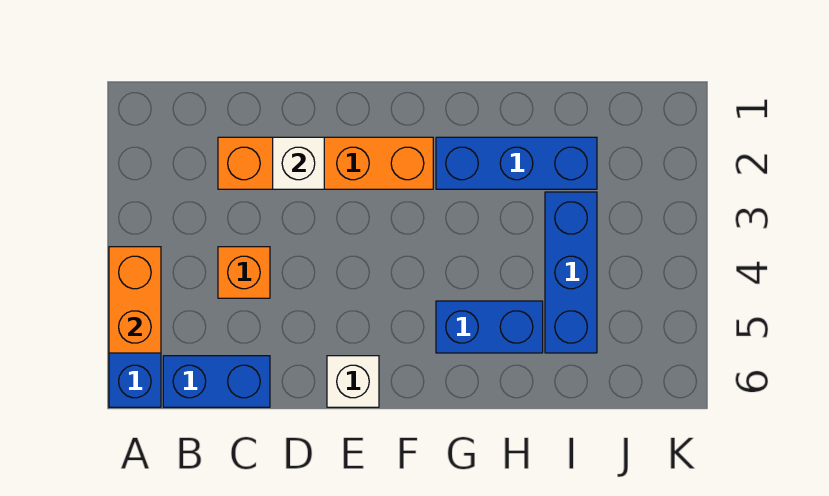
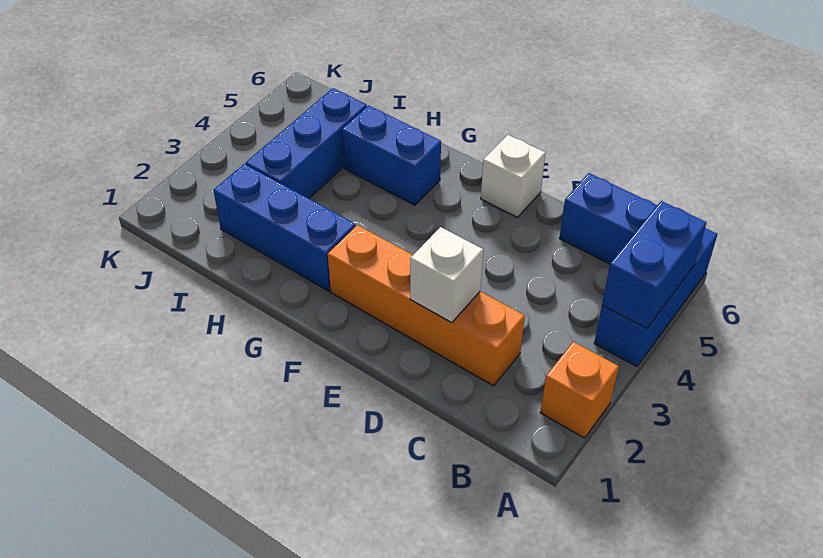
orange brick A4:A5 level 2 -> blue brick A4:A5 level 2
orange brick C4 level 1 -> orange brick A2 level 1

